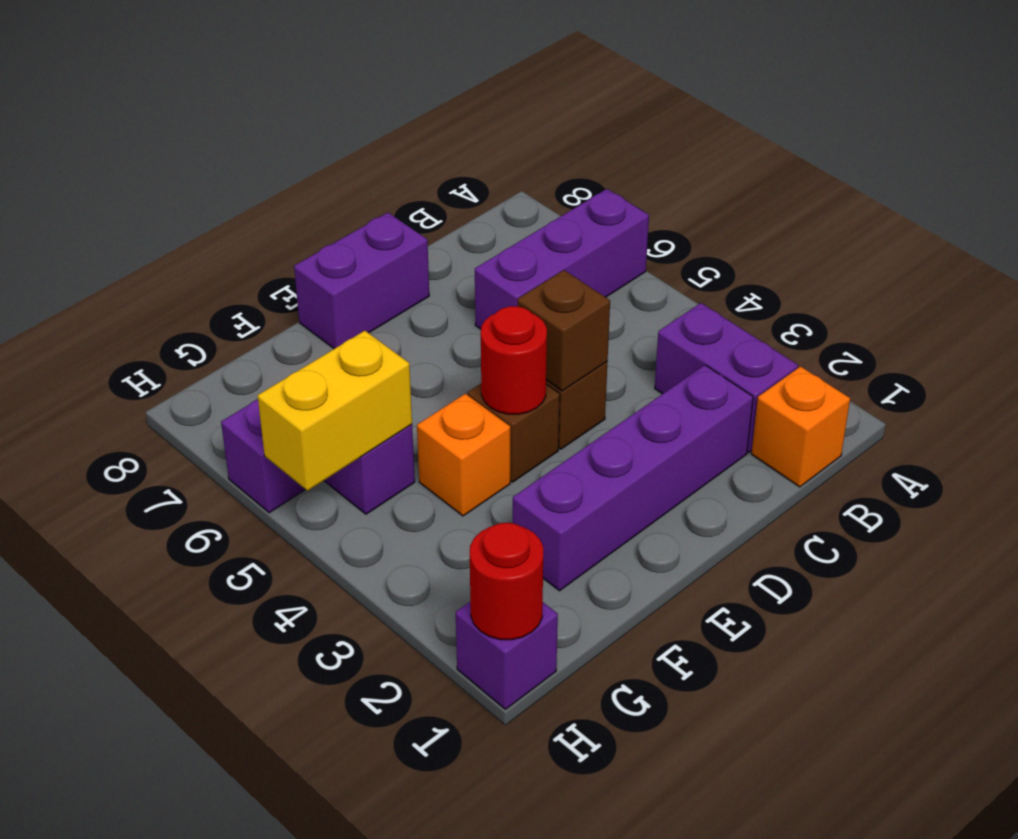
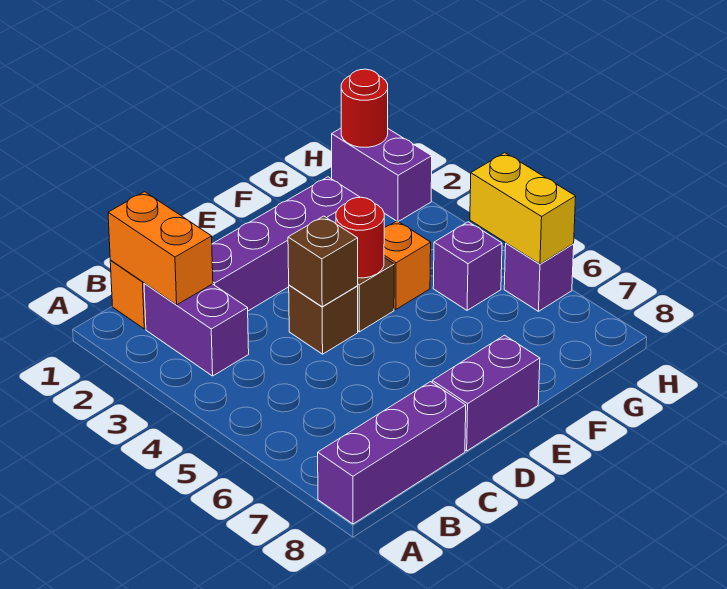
purple brick A6:C6 level 1 -> purple brick A8:C8 level 1
none -> orange brick B1:B2 level 2
yellow brick G5:H5 level 2 -> yellow brick H5:H6 level 2
purple brick H1 level 1 -> purple brick H1:H2 level 1

